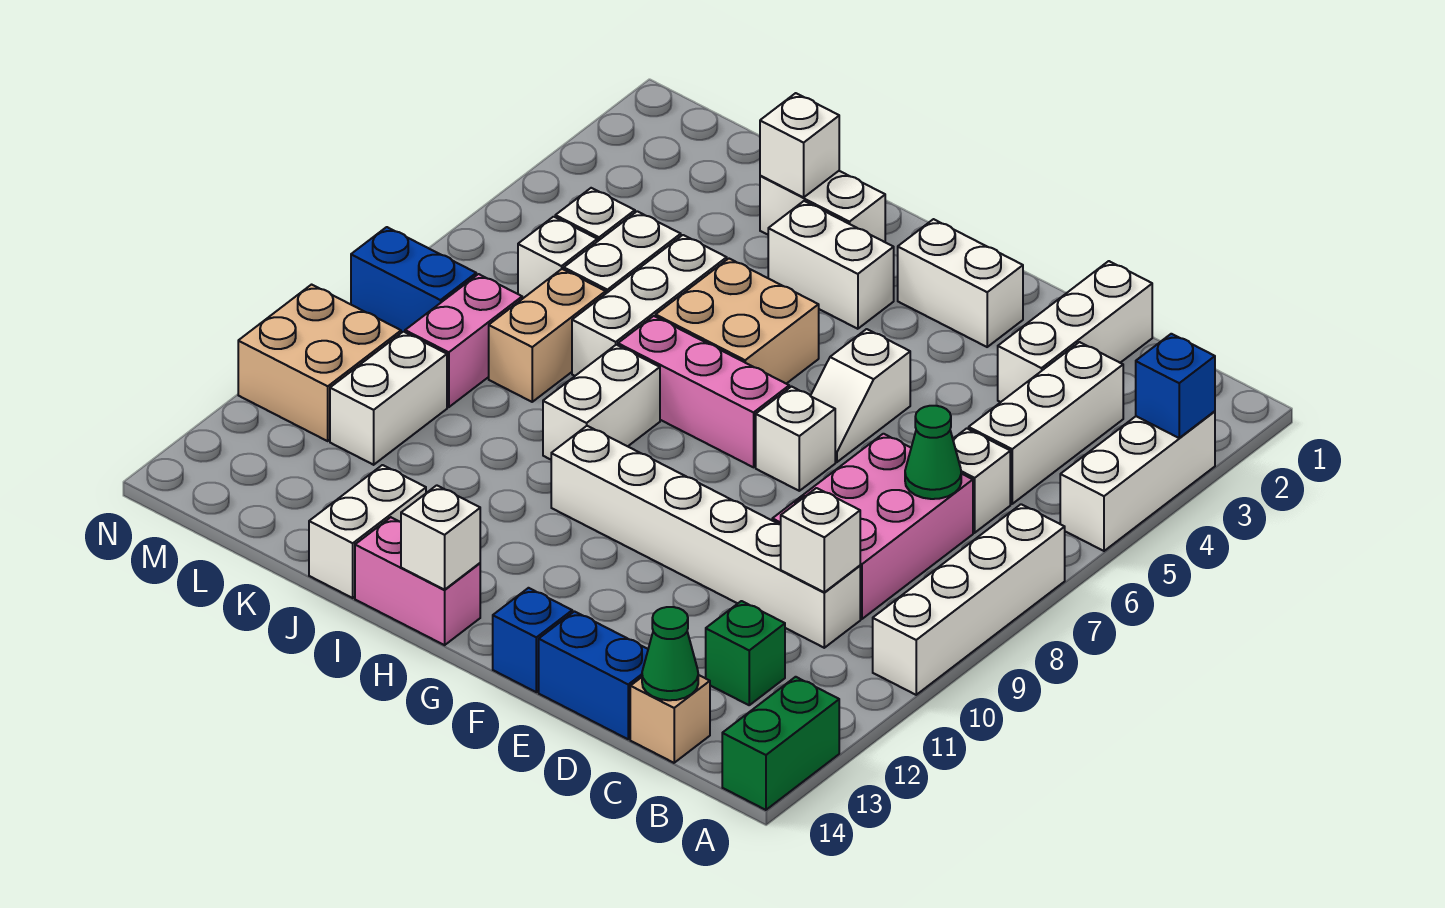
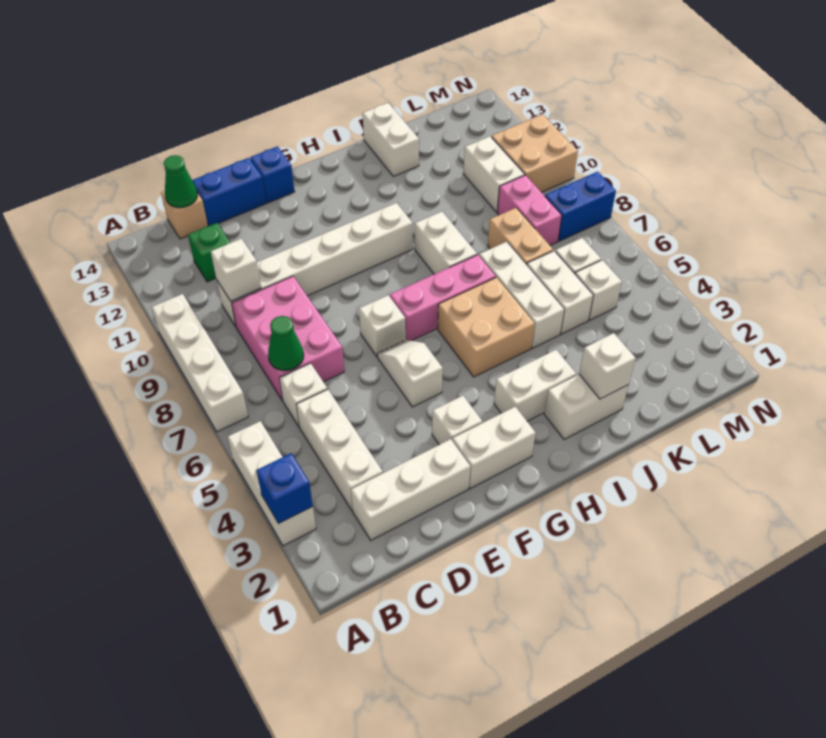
green brick A13:A14 level 1 -> none
white brick D1:D3 level 1 -> white brick C2:E2 level 1
pink brick H14:I14 level 1 -> none
white brick H14 level 2 -> white brick F3 level 1

